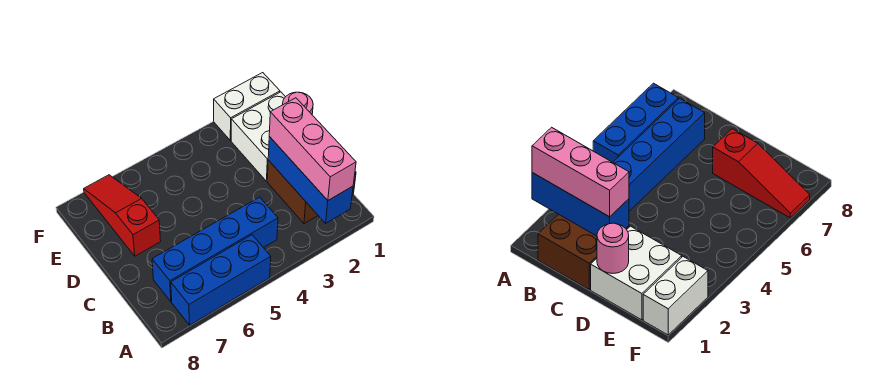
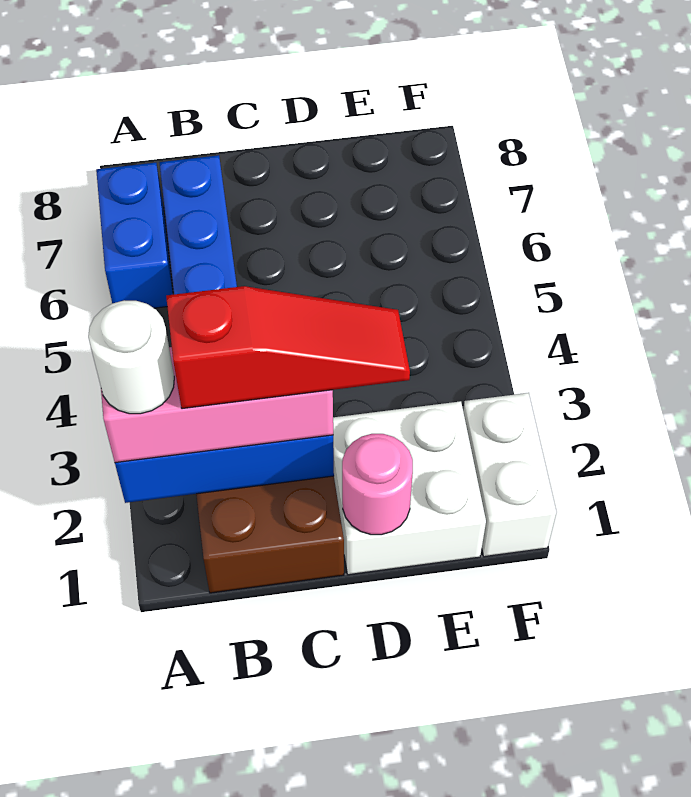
none -> white round brick A2 level 4
blue brick A5:A7 level 1 -> blue brick A6:A7 level 1
red slope D7:F7 level 1 top D -> red slope B2:D2 level 4 top B

